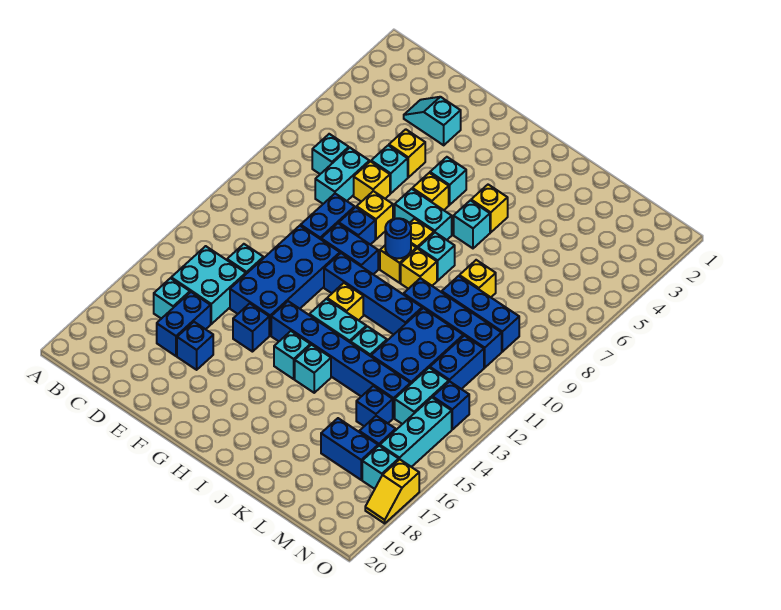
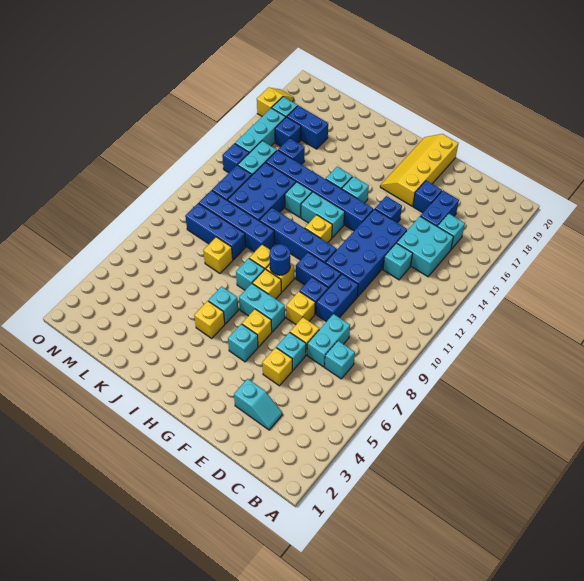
none -> yellow slope F17:G20 level 1 top F

